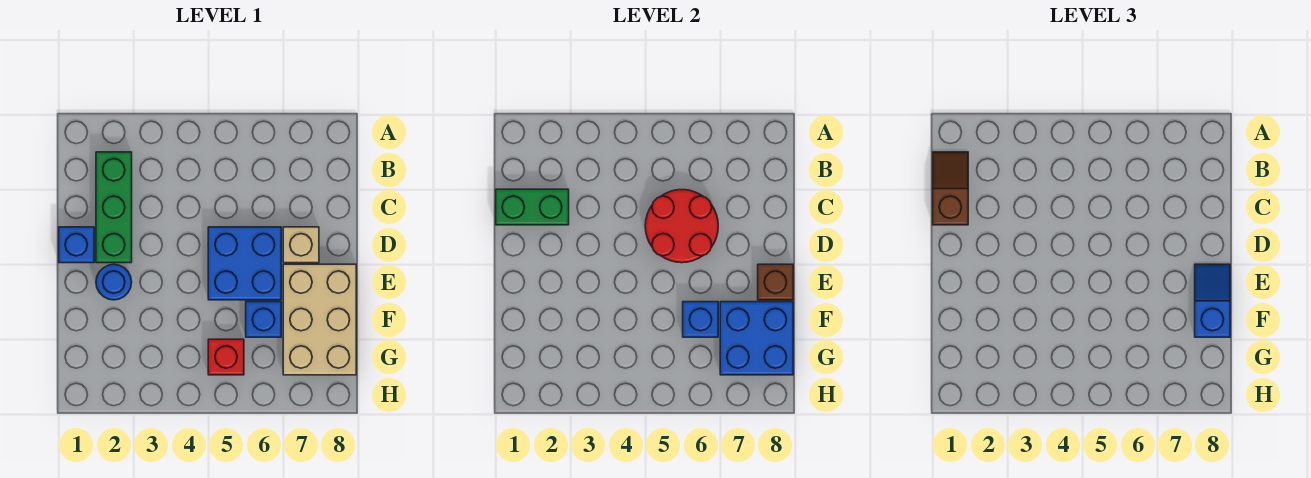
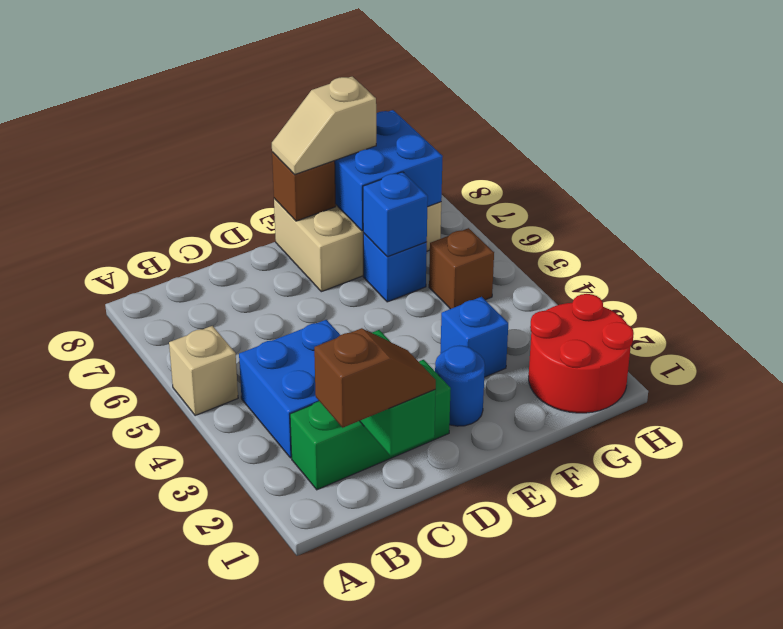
brown slope B1:C1 level 3 top C -> brown slope B1:C1 level 3 top B
red round brick C5:D6 level 2 -> red round brick G1:H2 level 1
blue brick D1 level 1 -> blue brick F3 level 1
blue brick D5:E6 level 1 -> blue brick B3:C4 level 1
tan brick D7 level 1 -> tan brick A5 level 1
blue slope E8:F8 level 3 top F -> tan slope E8:F8 level 3 top F
red brick G5 level 1 -> brown brick G5 level 1

